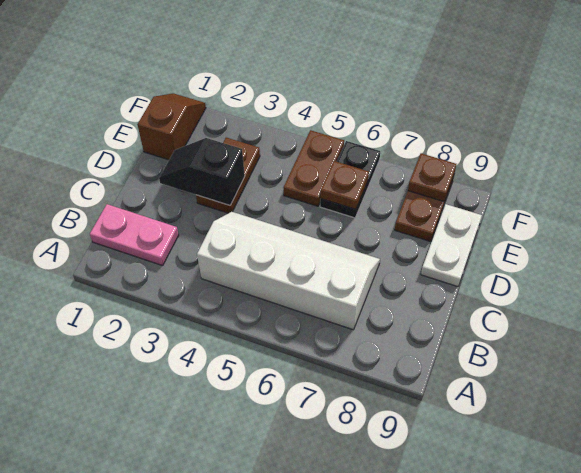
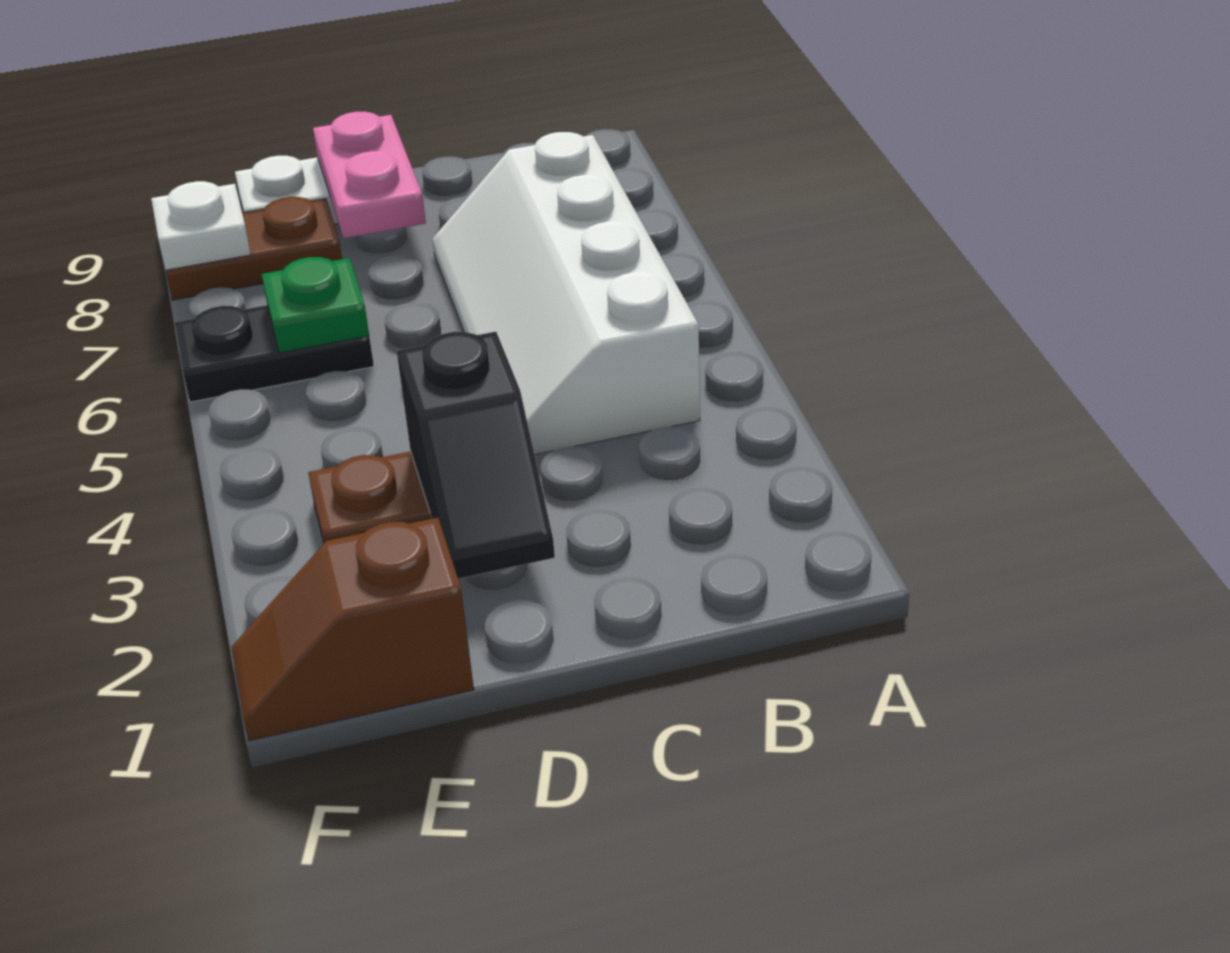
pink plate B1:B2 level 1 -> pink plate D8:D9 level 2
brown plate E5:F5 level 1 -> none
brown plate E6 level 2 -> green plate E6 level 2
brown plate F8 level 2 -> white plate F8 level 2

